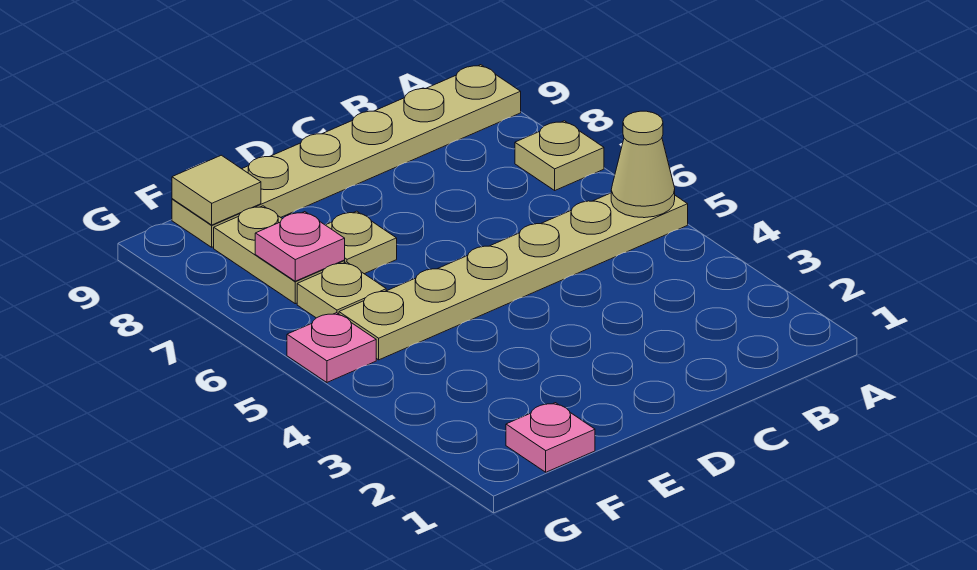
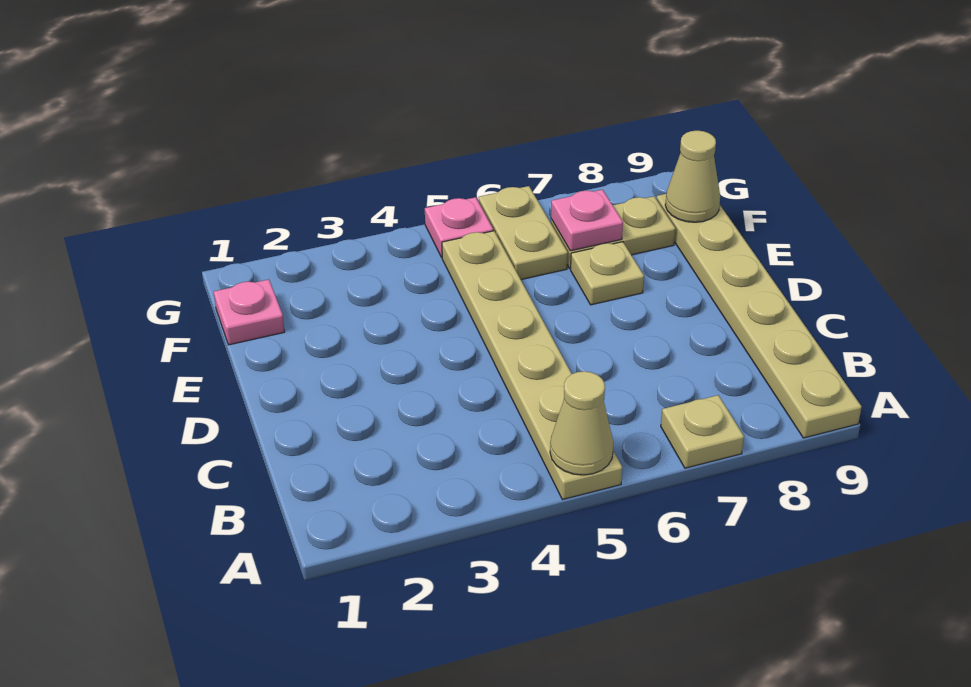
tan plate F6 level 1 -> tan plate F6:G6 level 1
tan tile F9 level 2 -> tan cone F9 level 2

